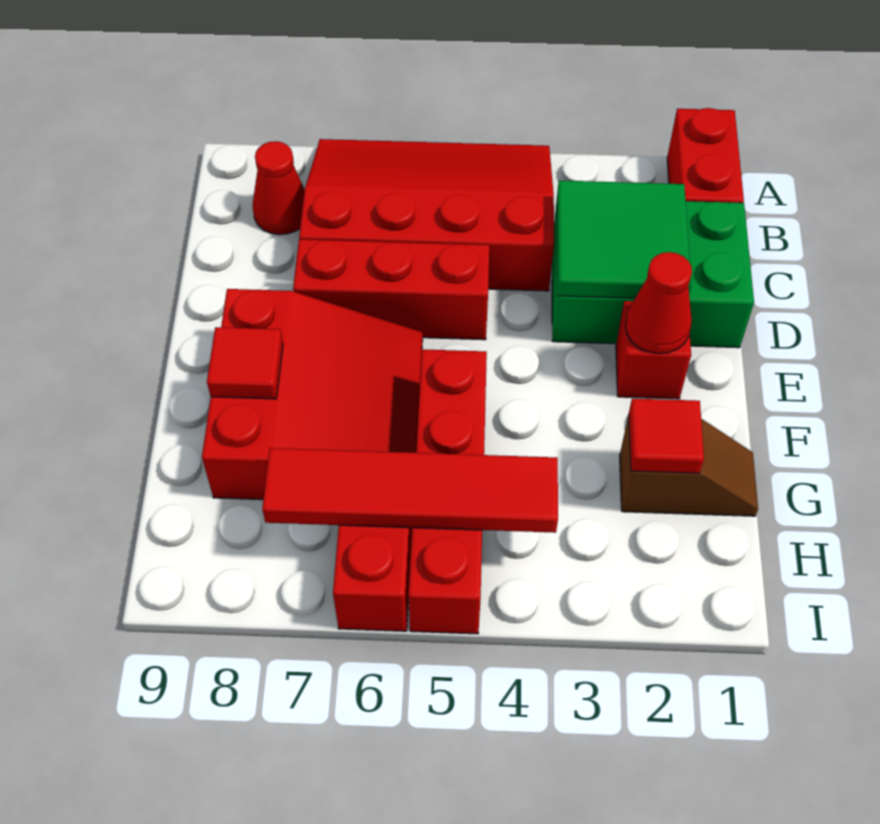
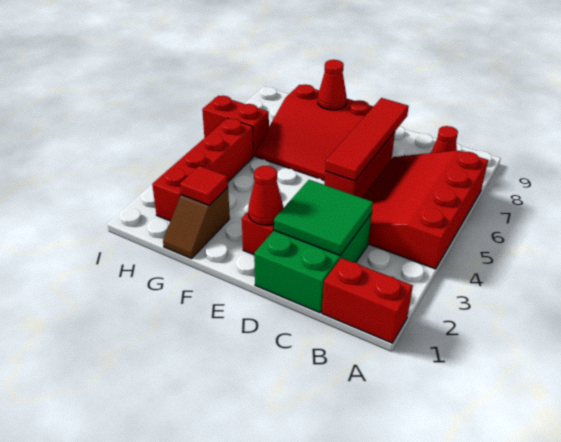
red slope A4:C7 level 1 top C -> red slope A4:C7 level 1 top A
red brick F5:I5 level 1 -> red brick H2:H5 level 1
red tile F8 level 2 -> red cone F8 level 2
red tile H4:H7 level 2 -> red tile D5:D8 level 2

